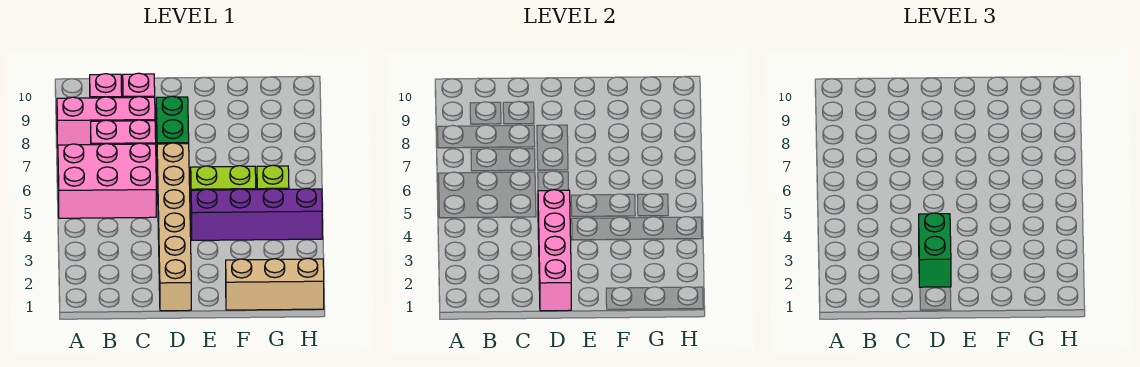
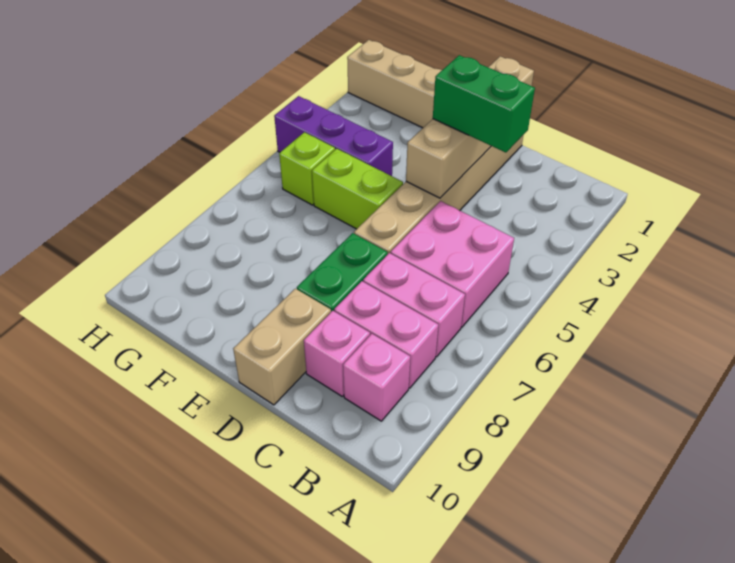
pink brick A5:C6 level 1 -> pink brick B5:C6 level 1
pink brick A8:C8 level 1 -> pink brick B8:C8 level 1
pink brick D1:D4 level 2 -> tan brick D1:D4 level 2
green brick D2:D3 level 3 -> green brick C3:D3 level 3
none -> tan brick D9:D10 level 1
purple brick E4:H4 level 1 -> purple brick F4:H4 level 1

